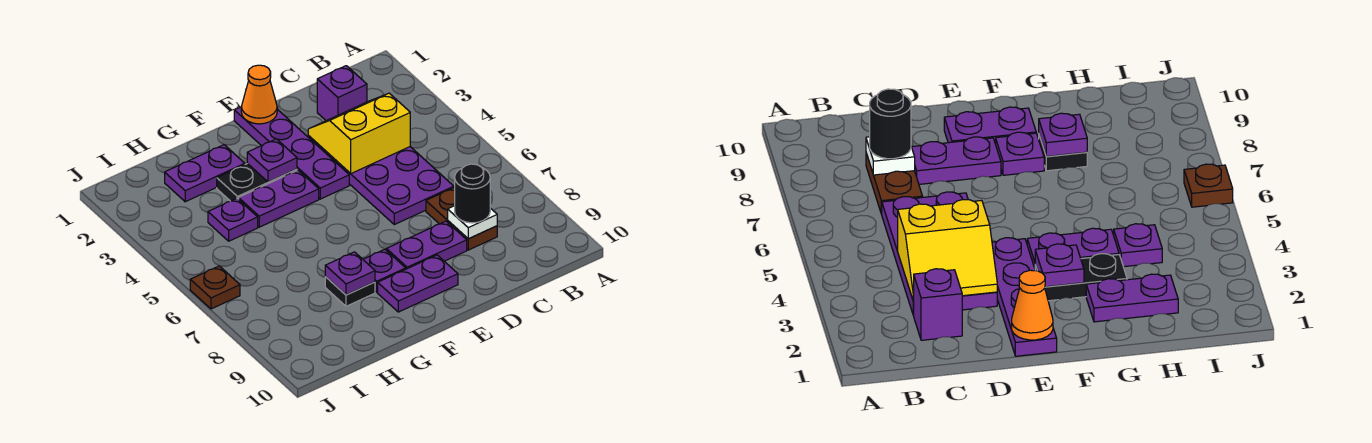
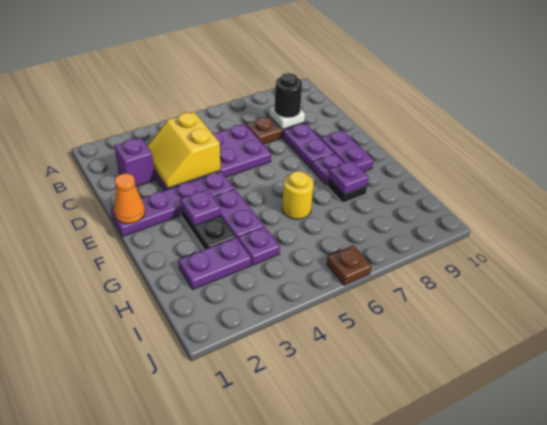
purple plate G2:H2 level 1 -> purple plate H2:H3 level 1
none -> yellow round brick G6 level 1

